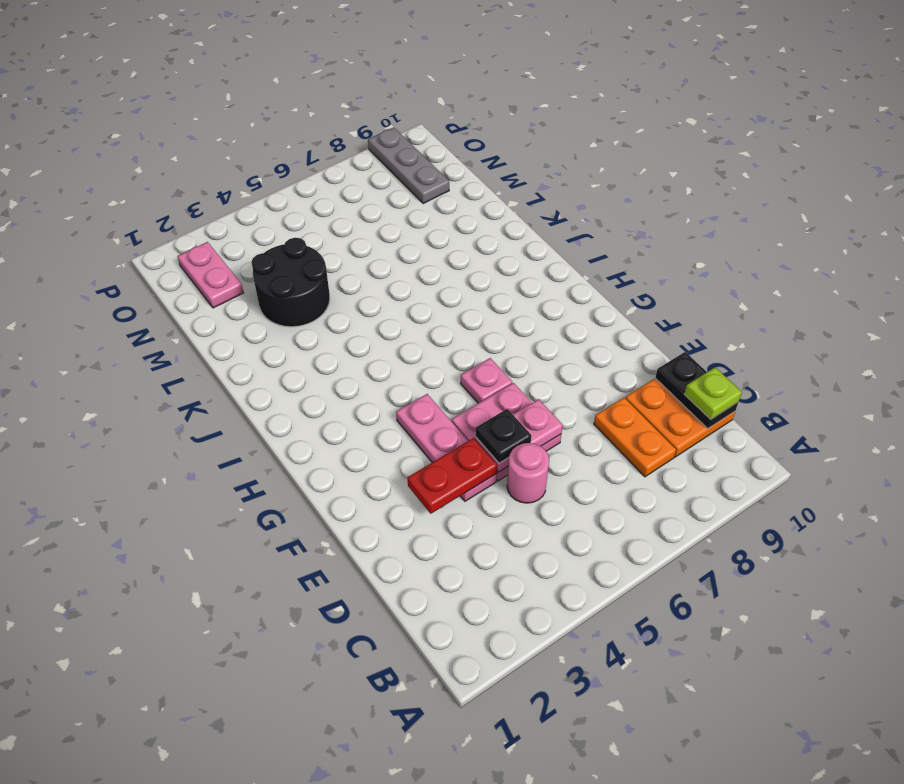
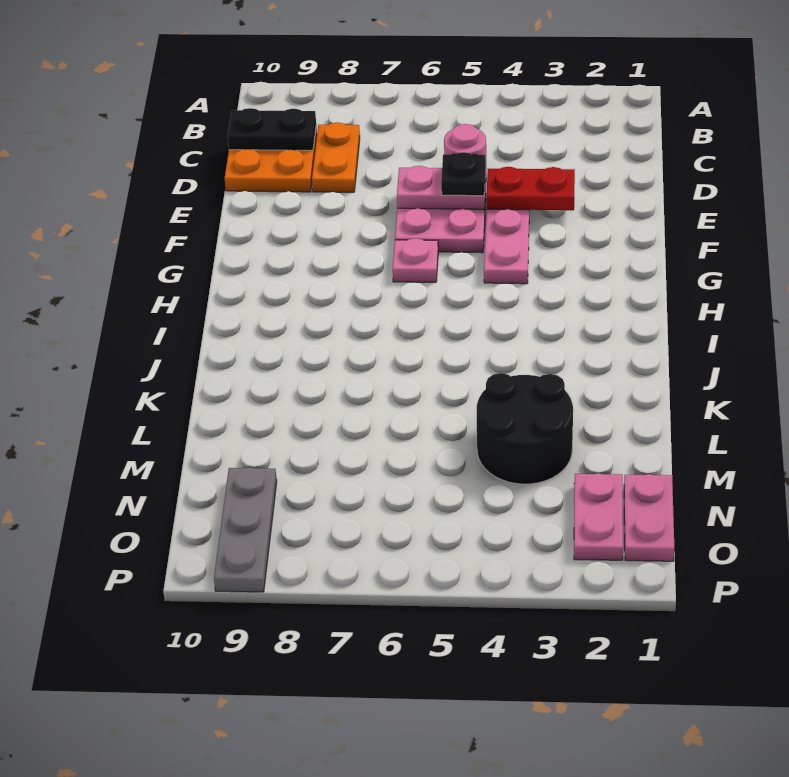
black plate C10:D10 level 2 -> black plate C9:C10 level 2
lime plate C10 level 3 -> none
none -> pink plate N1:O1 level 1

